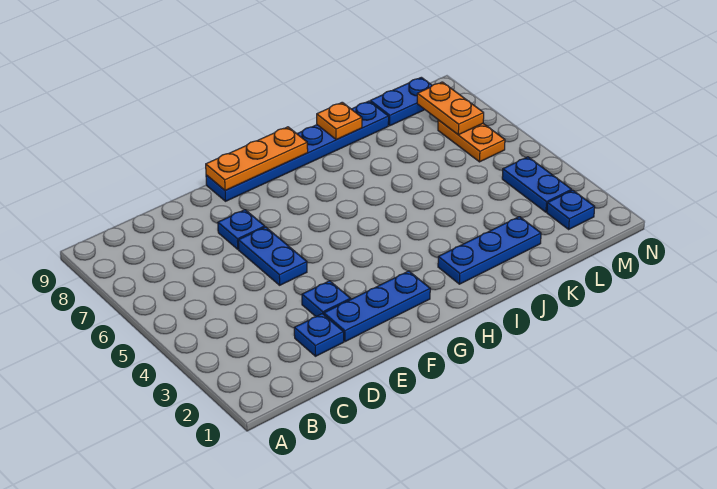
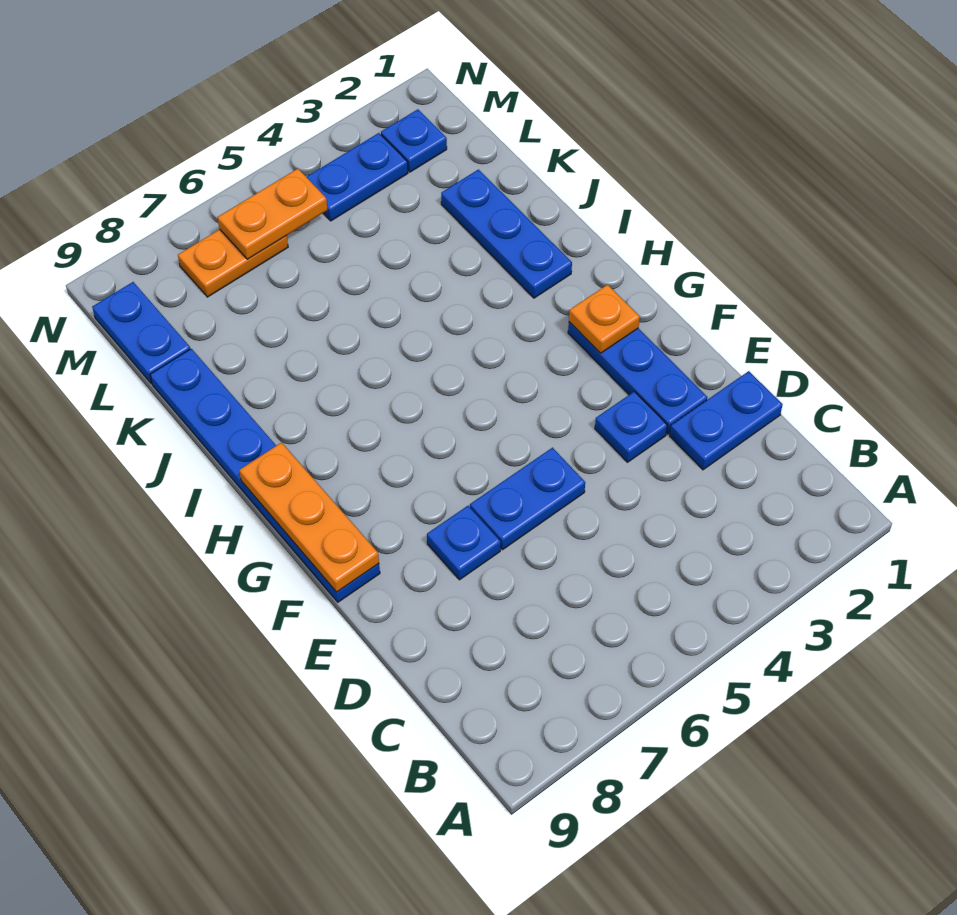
blue plate D2 level 1 -> blue plate D1:D2 level 1
orange plate J9 level 2 -> orange plate G2 level 2
orange plate M7:M8 level 2 -> orange plate M5:M6 level 2

